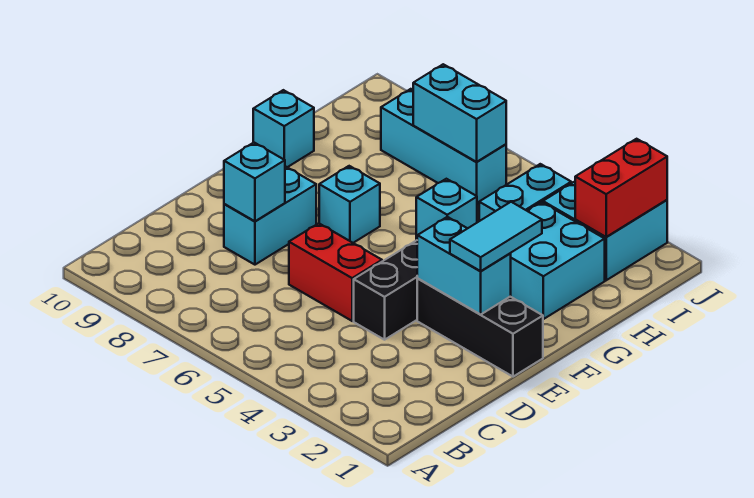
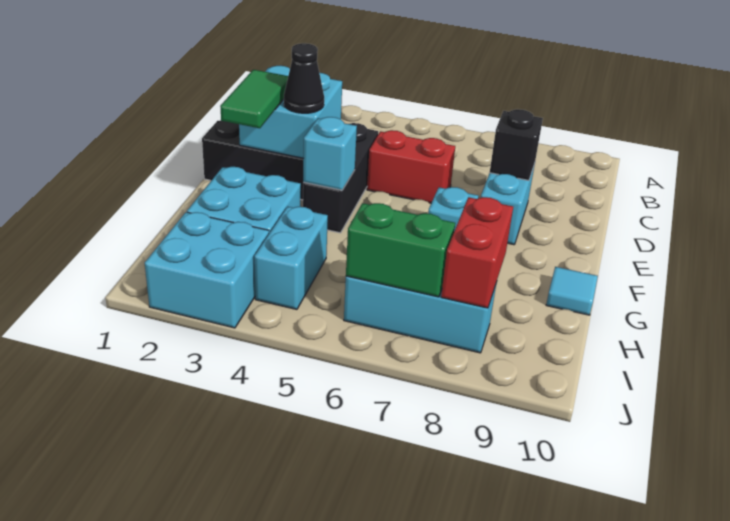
cyan brick D8 level 2 -> black brick D8 level 2
cyan brick E2:E3 level 2 -> cyan brick D2:E3 level 2
cyan tile E2:F2 level 3 -> green tile E2:F2 level 3
none -> black cone E3 level 3
cyan brick G10 level 1 -> cyan tile G10 level 1
red brick I2:J2 level 2 -> red brick H8:I8 level 2
cyan brick I6:I7 level 2 -> green brick I6:I7 level 2

